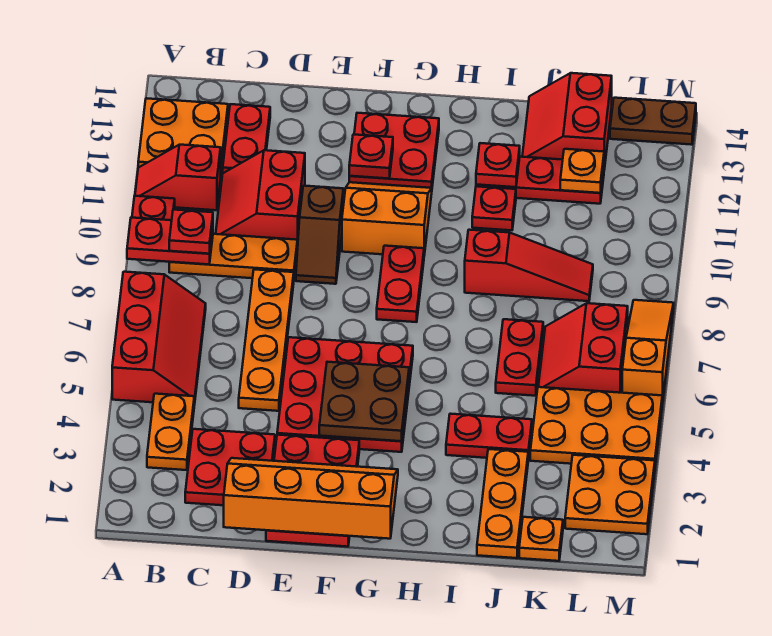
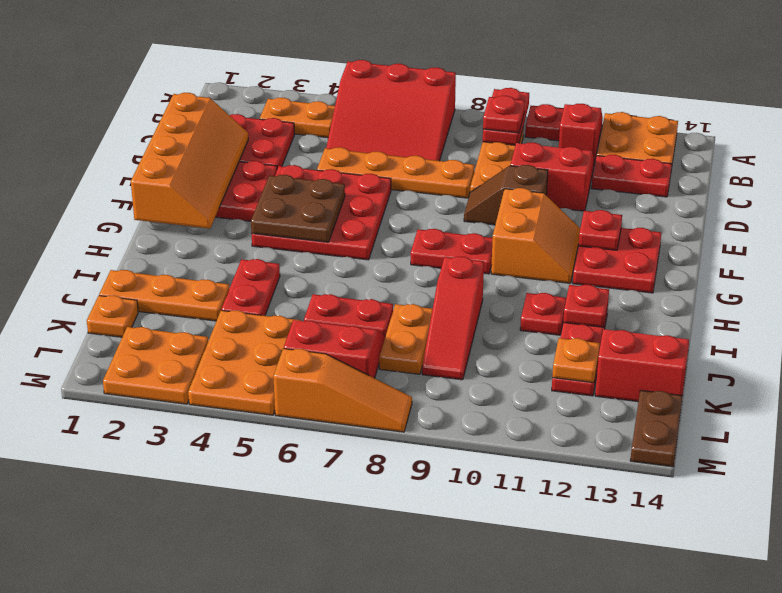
red slope A5:B7 level 1 top A -> red slope A5:C7 level 1 top A
none -> orange plate J8:K8 level 1

